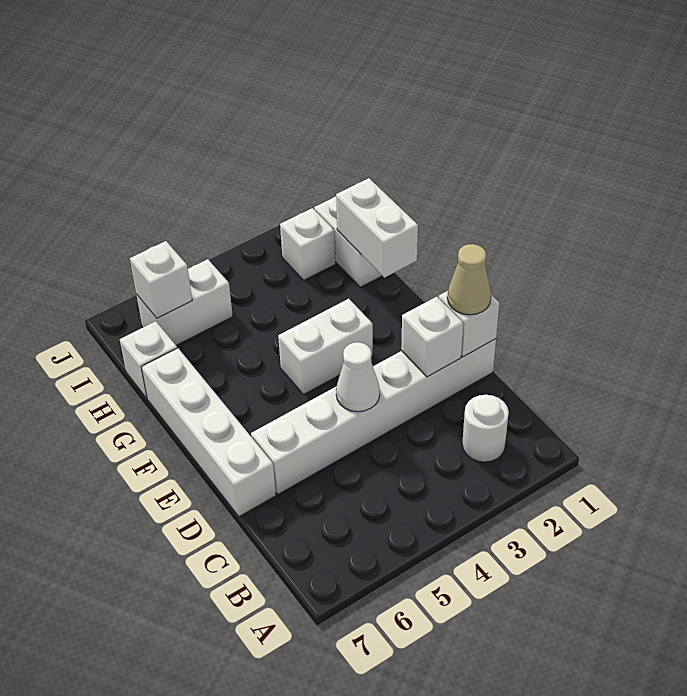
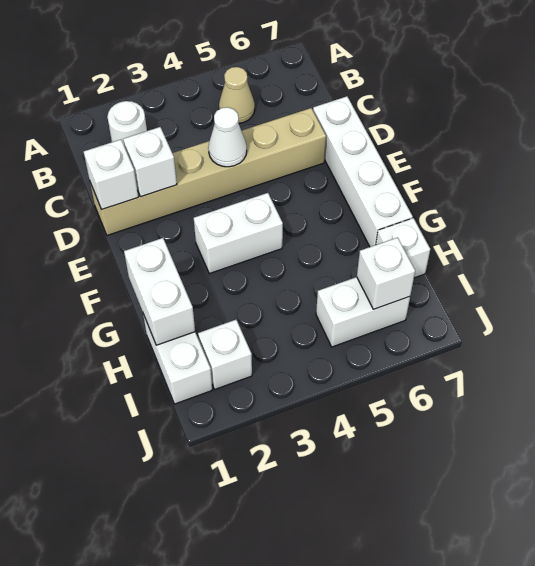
white brick D1:D6 level 1 -> tan brick D1:D6 level 1
tan cone D1 level 3 -> tan cone B5 level 1

